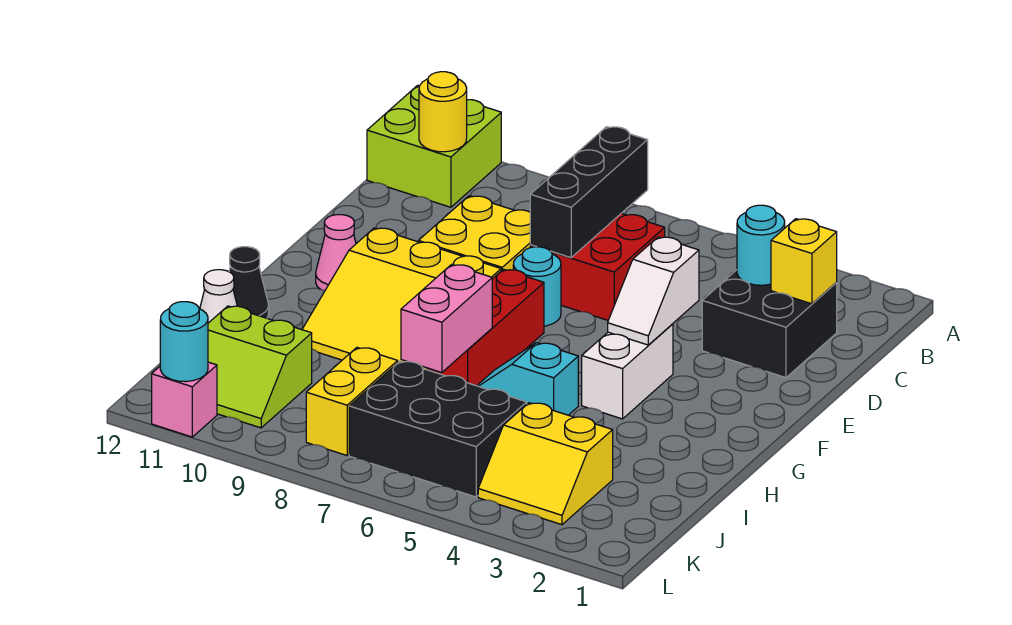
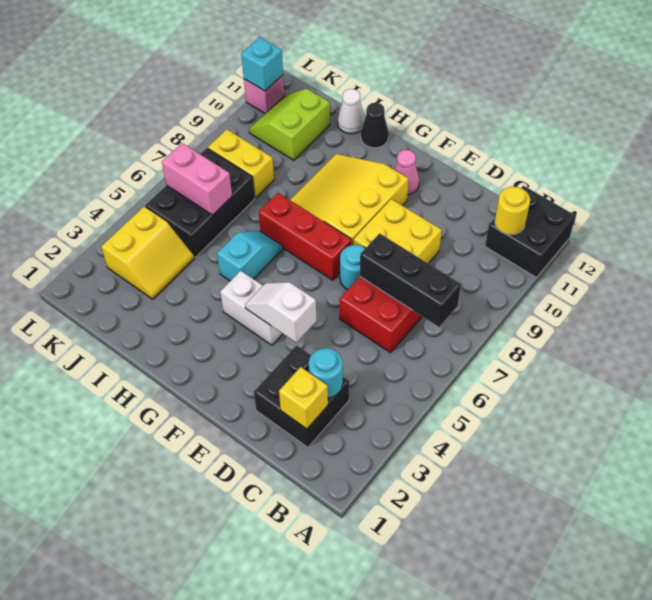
lime brick A11:B12 level 1 -> black brick A11:B12 level 1
pink brick H7:I7 level 2 -> pink brick J6:K6 level 2
yellow slope J3:K4 level 1 top J -> yellow slope J3:K4 level 1 top K
cyan round brick L11 level 2 -> cyan brick L11 level 2

